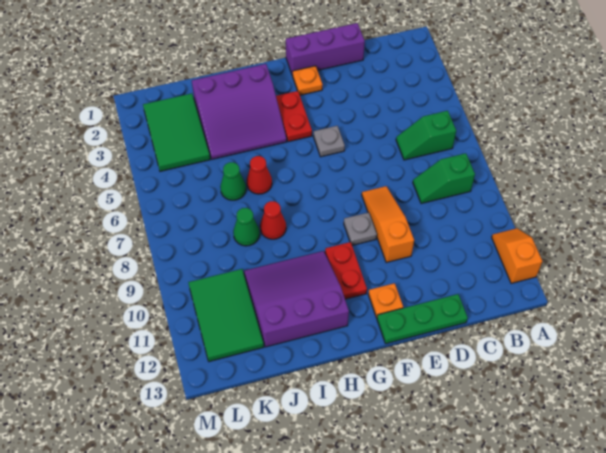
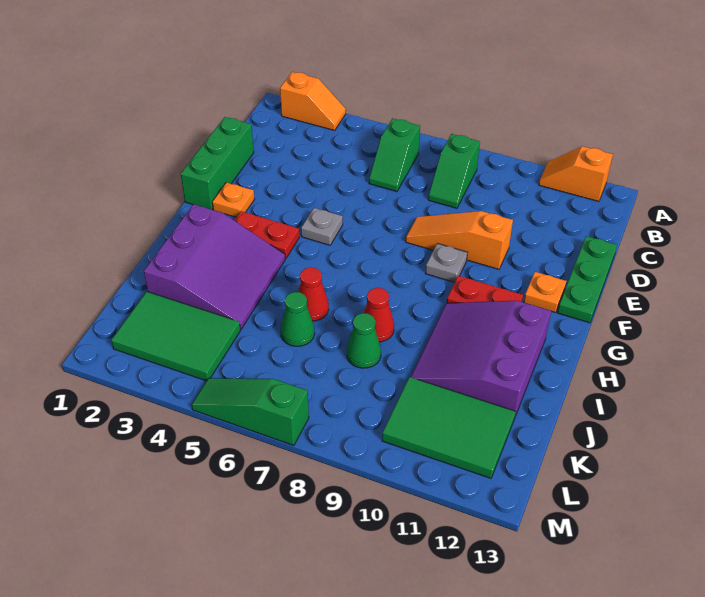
none -> orange slope A2:A3 level 1 top 2
purple brick D1:F1 level 1 -> green brick D1:F1 level 1
none -> green slope M5:M7 level 1 top 7

